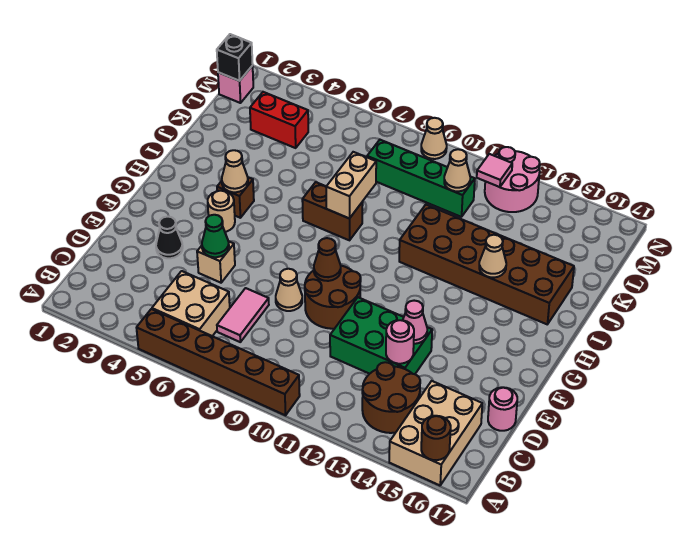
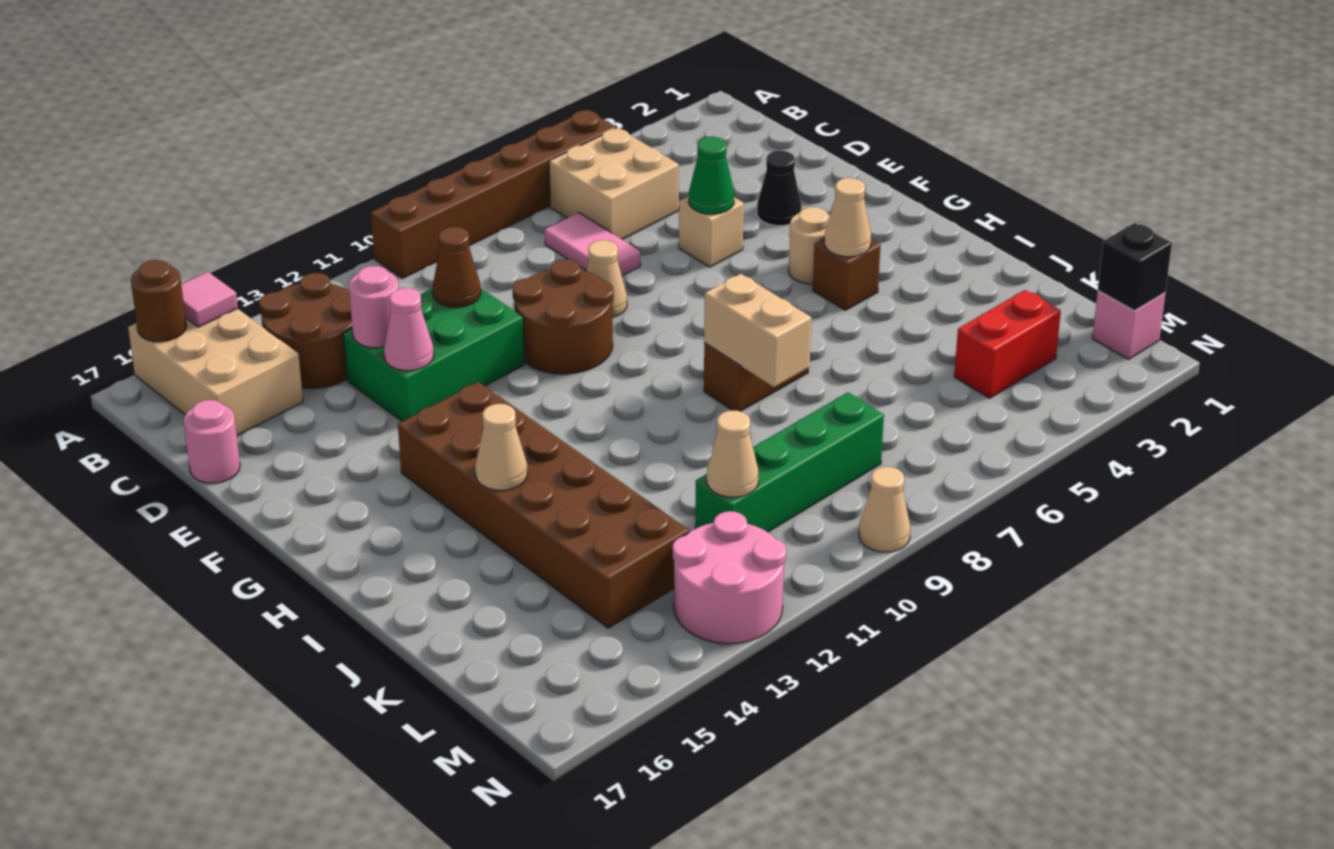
brown cone F9 level 2 -> brown cone D11 level 2
brown brick I11:J16 level 1 -> brown brick G13:L14 level 1
pink tile M12 level 2 -> pink tile A15 level 2

